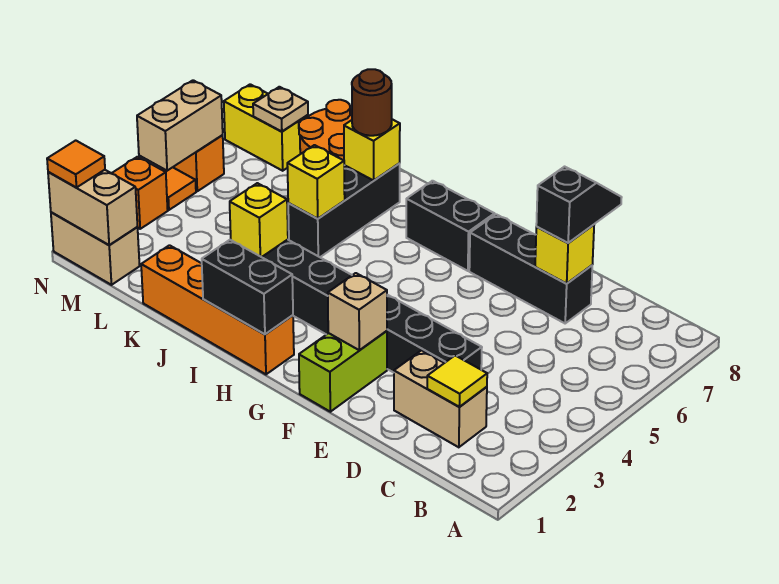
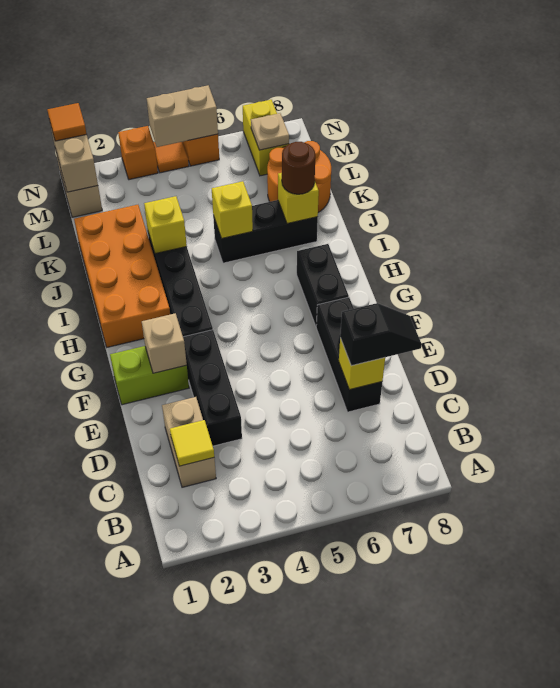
orange brick H1:K1 level 1 -> orange brick H1:K2 level 1
black brick H1:I1 level 2 -> none

